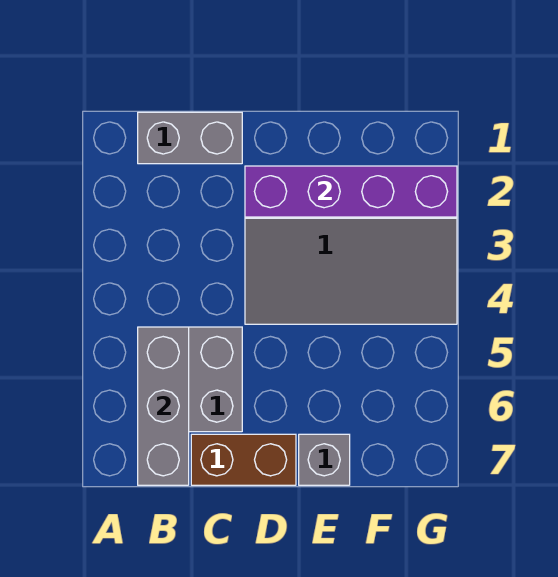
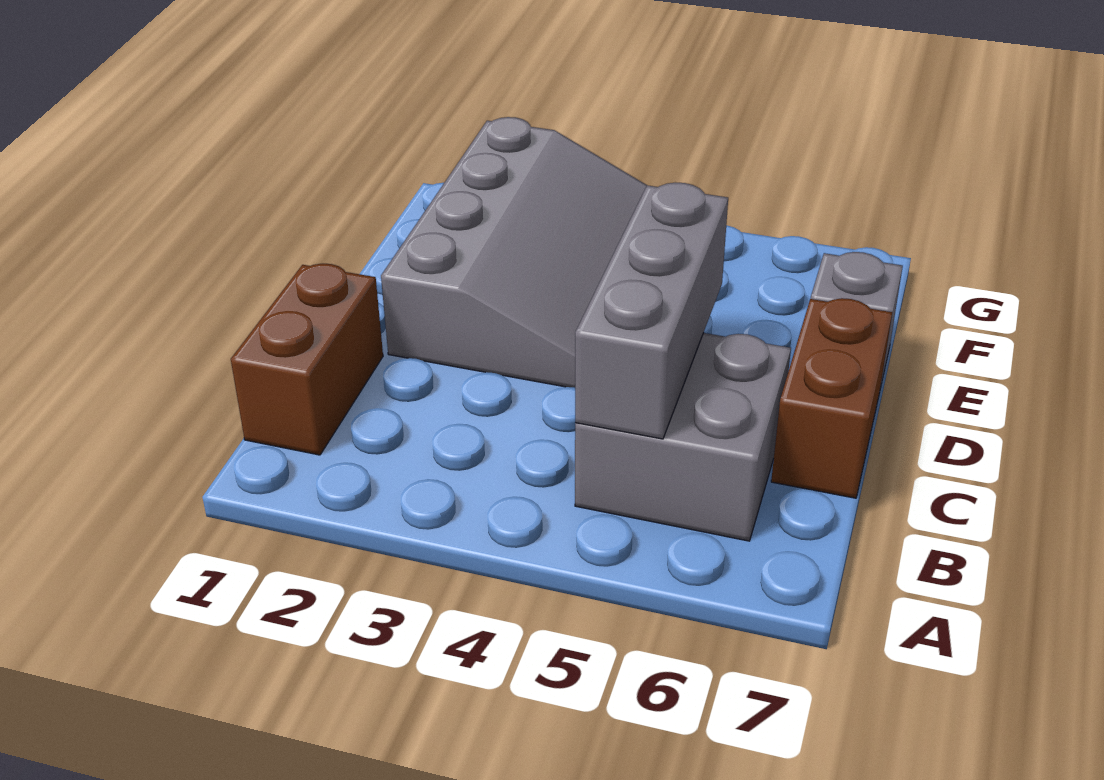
grey brick B1:C1 level 1 -> brown brick B1:C1 level 1
grey brick B5:B7 level 2 -> grey brick B5:D5 level 2
purple brick D2:G2 level 2 -> none

